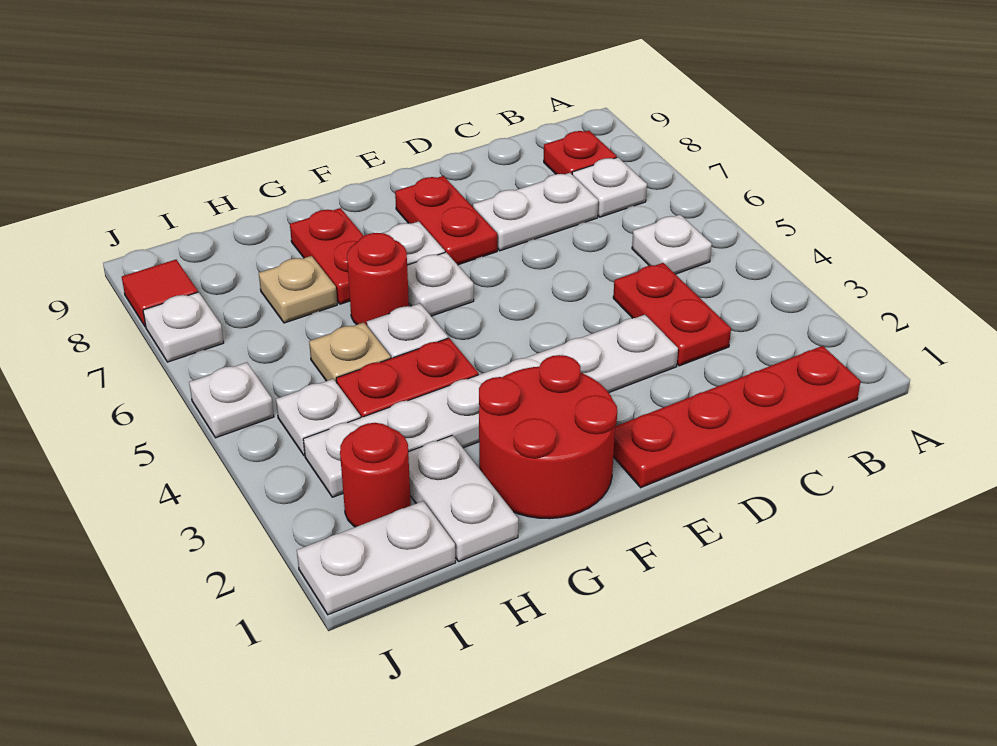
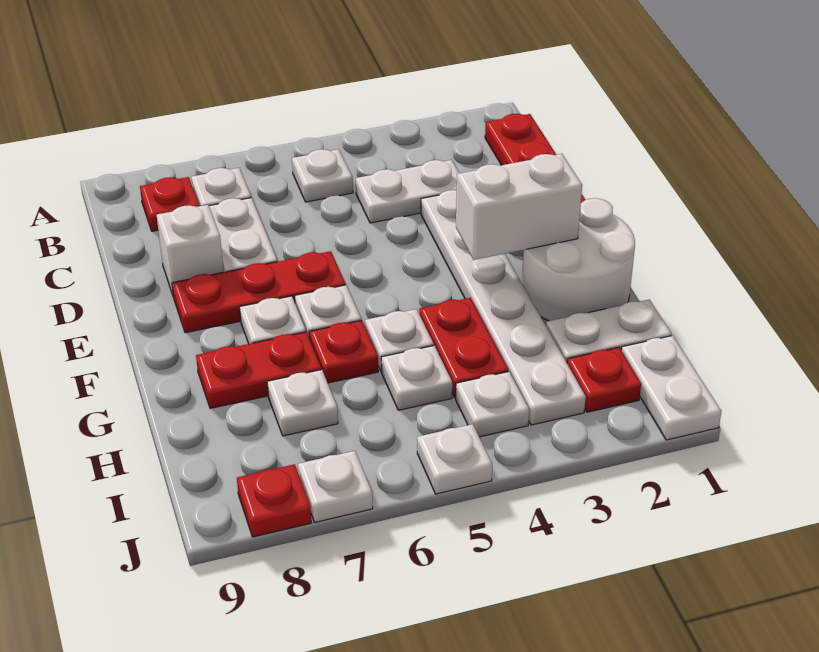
red plate C3:C4 level 1 -> white plate C3:C4 level 1
none -> white brick D8 level 1
red plate E7:E8 level 1 -> red plate E6:E8 level 1
red round brick F1:G2 level 1 -> white round brick F1:G2 level 1
none -> white brick F2:F3 level 2
red round brick G6 level 1 -> red plate G6 level 1
tan plate H5 level 1 -> white plate H5 level 1
tan plate H7 level 1 -> white plate H7 level 1
red round brick I2 level 1 -> red plate I2 level 1
red tile J8 level 1 -> red plate J8 level 1

